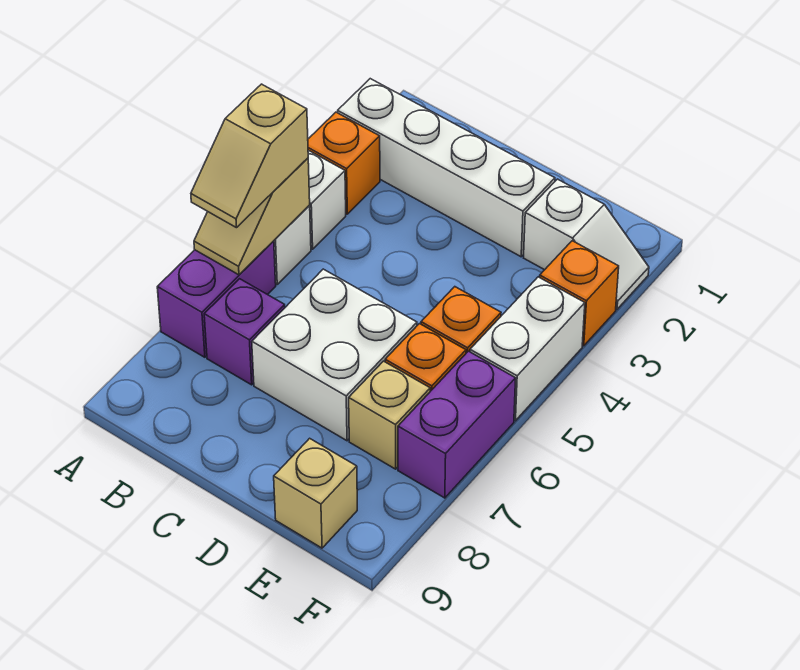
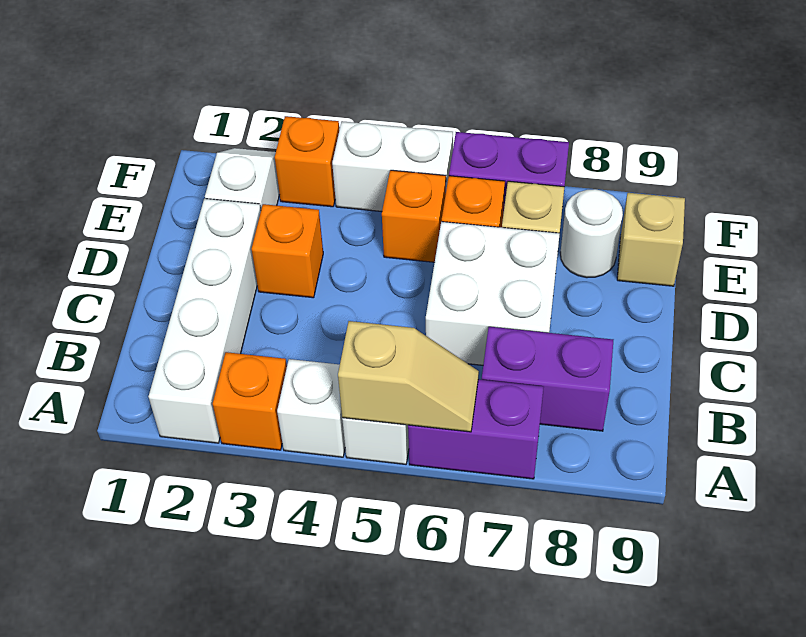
tan slope A5:A6 level 3 top 5 -> none
purple brick B7 level 1 -> purple brick B7:B8 level 1
none -> orange brick D3 level 1
none -> white round brick E8 level 1

